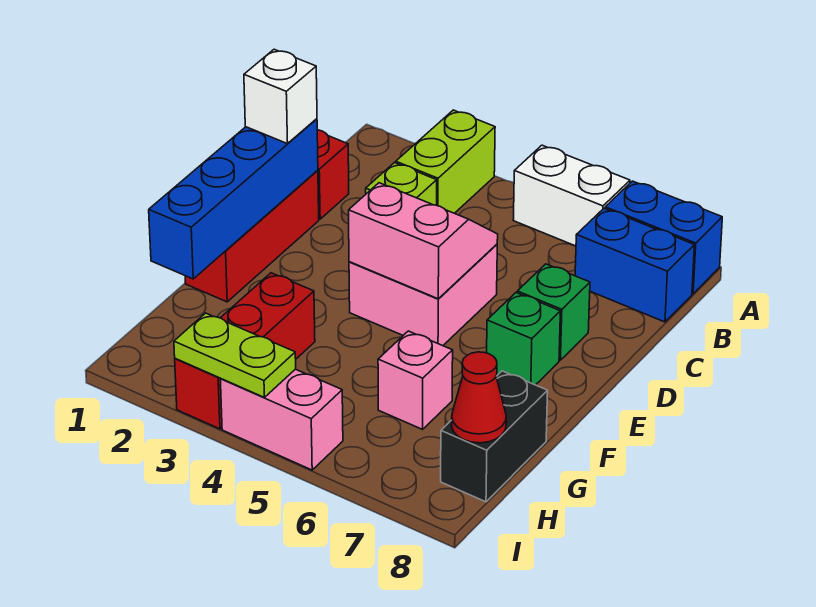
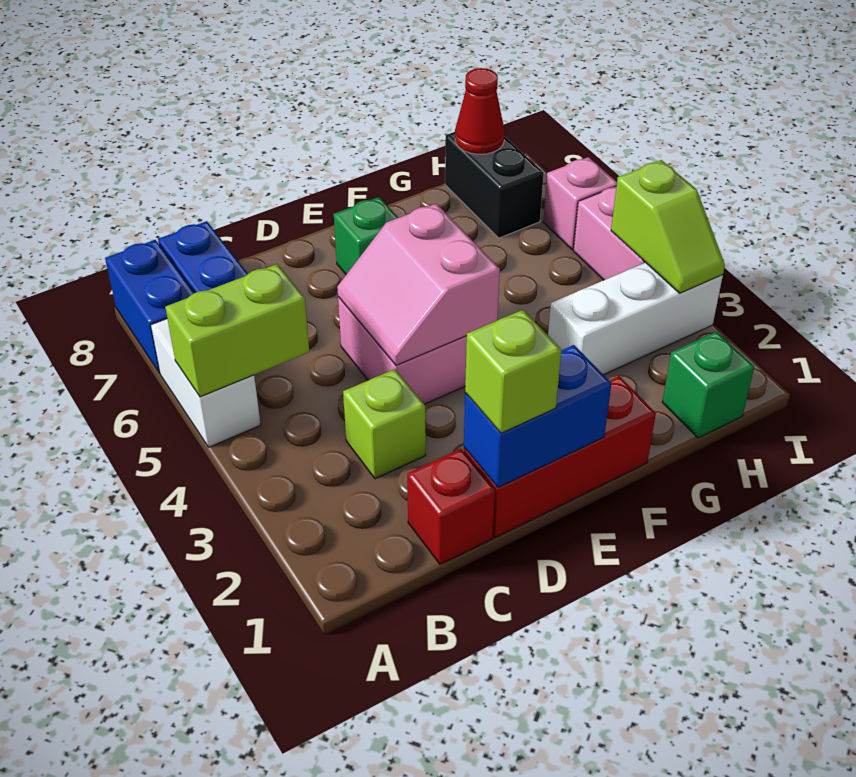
lime brick A3:B3 level 1 -> lime brick A5:B5 level 2
blue brick D1:G1 level 2 -> blue brick D1:E1 level 2
white brick D1 level 3 -> lime brick D1 level 3
green brick D7 level 1 -> green brick H1 level 1
red brick G3:I3 level 1 -> white brick G3:I3 level 1
pink brick G6 level 1 -> pink brick I6 level 1
black brick G8:H8 level 1 -> black brick H7:H8 level 1
lime plate I3:I4 level 2 -> lime slope I3:I4 level 2 top 4

